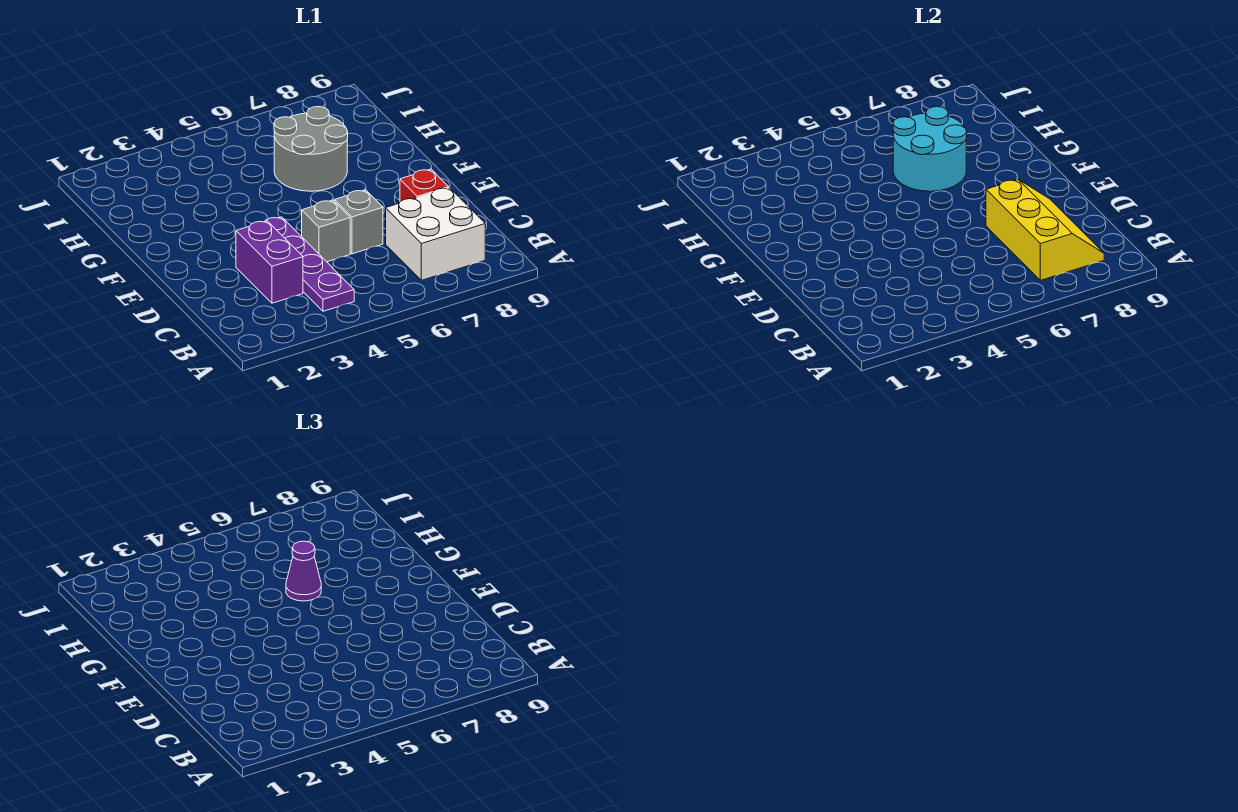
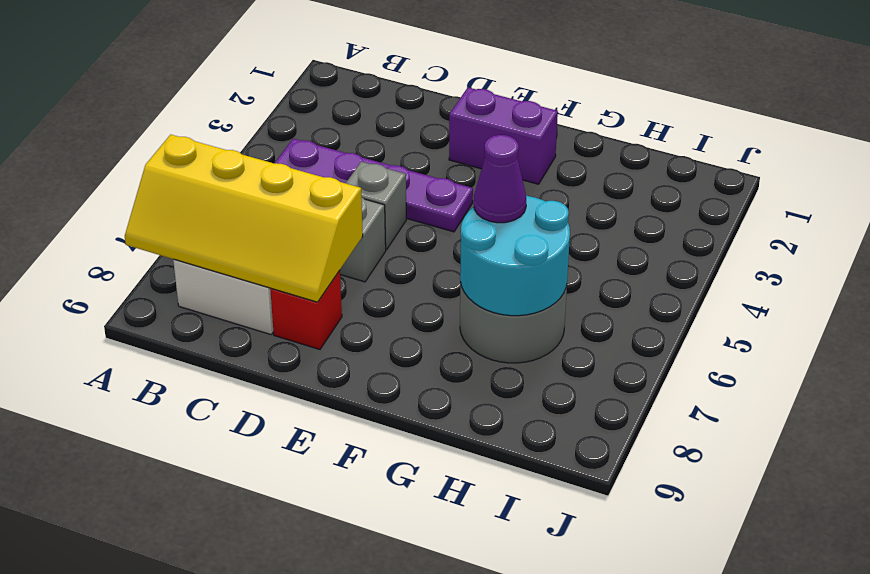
yellow slope B7:D8 level 2 top 7 -> yellow slope A7:D8 level 2 top 7
purple brick C3:D3 level 1 -> purple brick E2:F2 level 1

